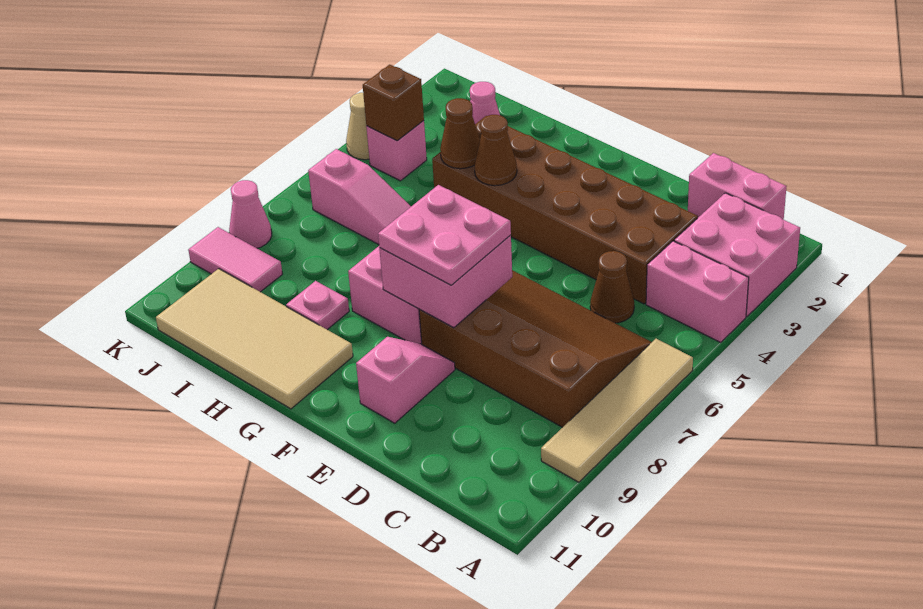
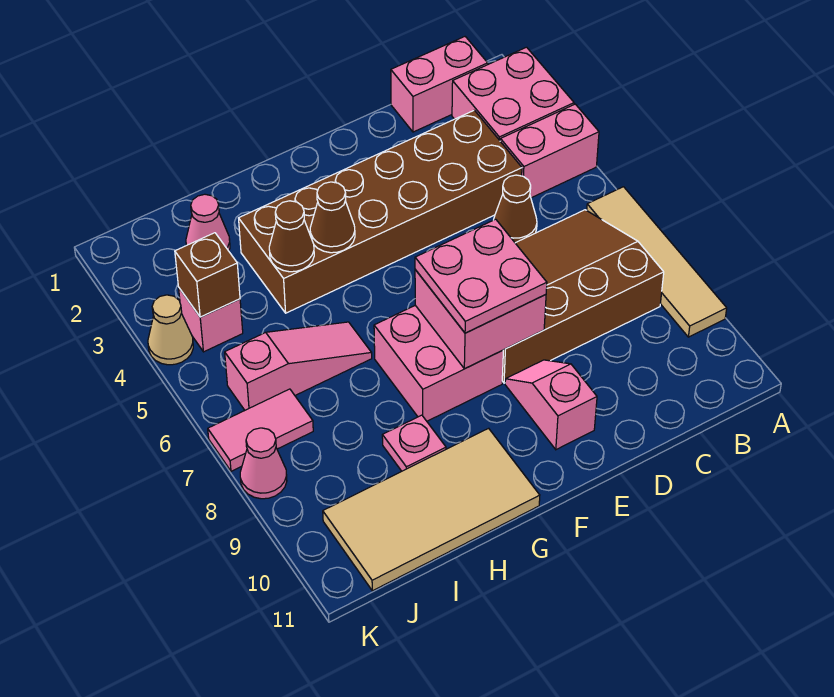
pink tile J9:K9 level 1 -> pink tile J7:K7 level 1

